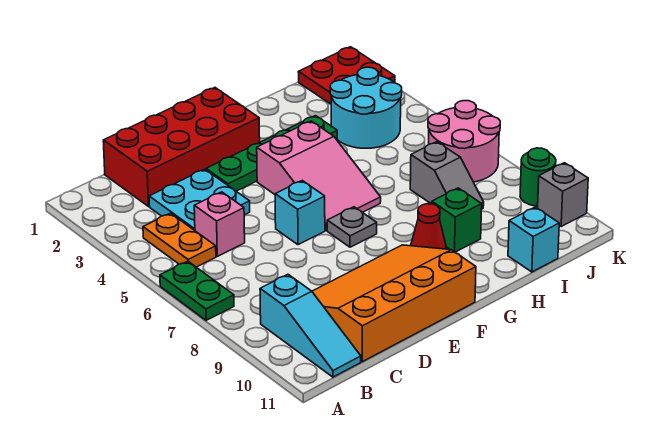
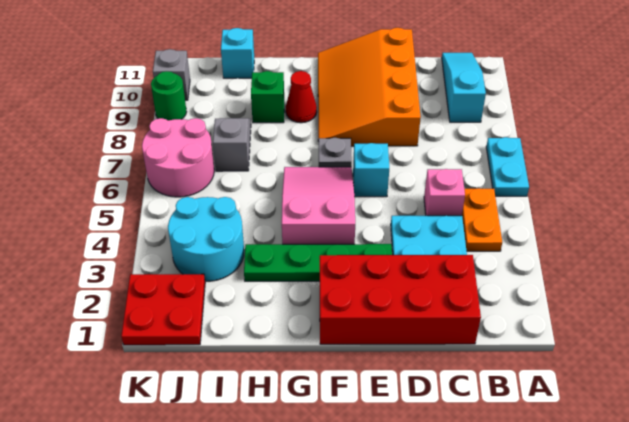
green plate A6:A7 level 1 -> cyan plate A6:A7 level 1
orange slope C9:F11 level 1 top 11 -> orange slope D8:F11 level 1 top D

